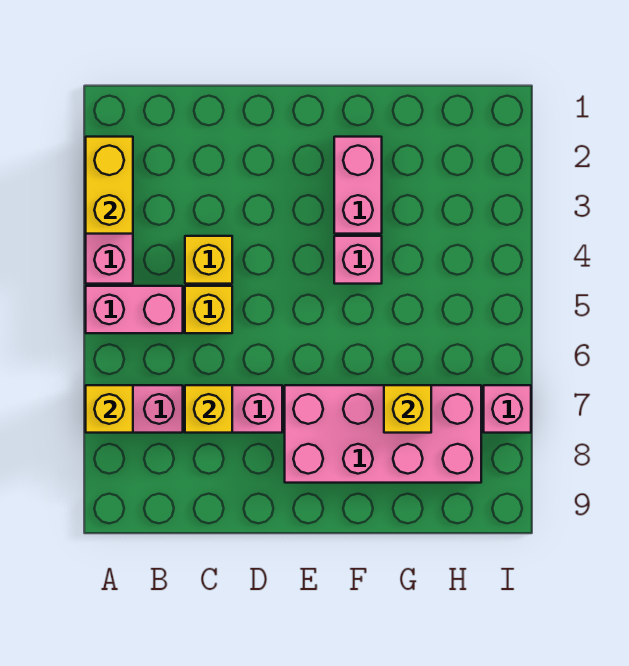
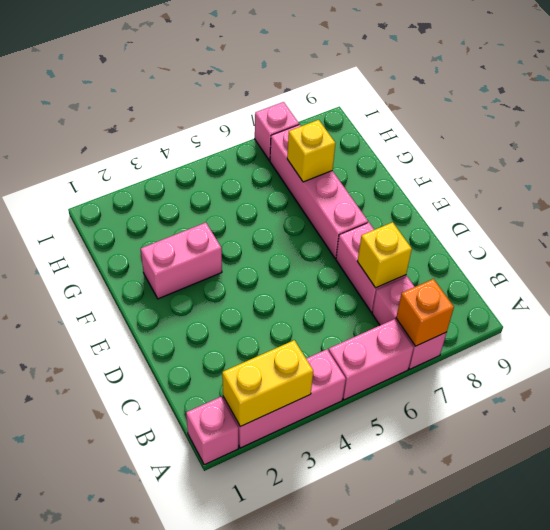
pink brick A5:B5 level 1 -> pink brick A5:A6 level 1
yellow brick A7 level 2 -> orange brick A7 level 2
yellow brick C4 level 1 -> none
yellow brick C5 level 1 -> none
pink brick E7:H8 level 1 -> pink brick E7:H7 level 1
pink brick F4 level 1 -> pink brick A1 level 1

